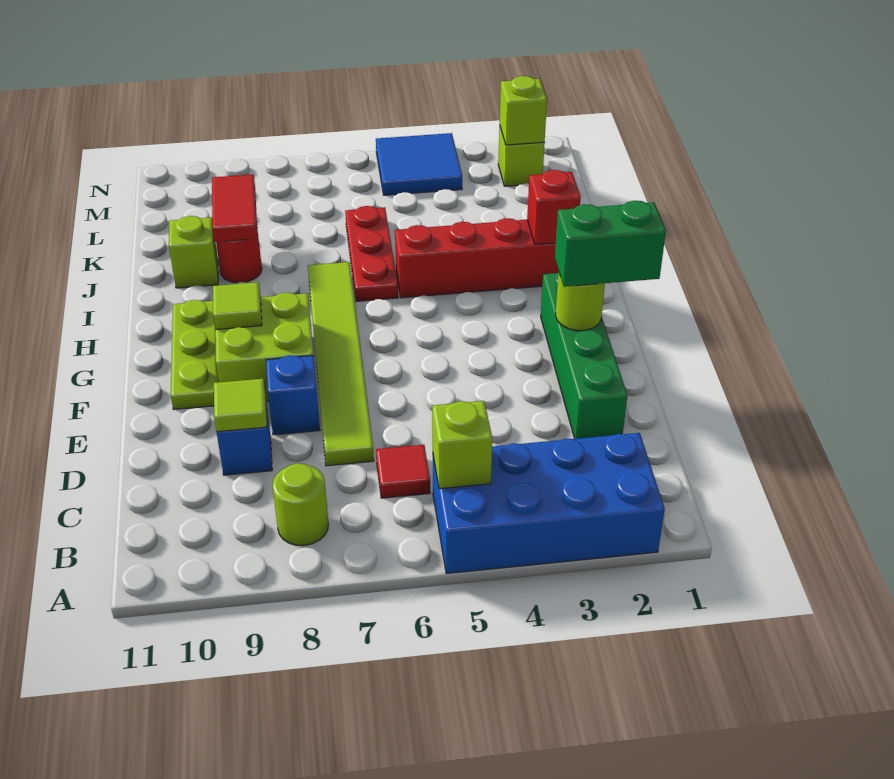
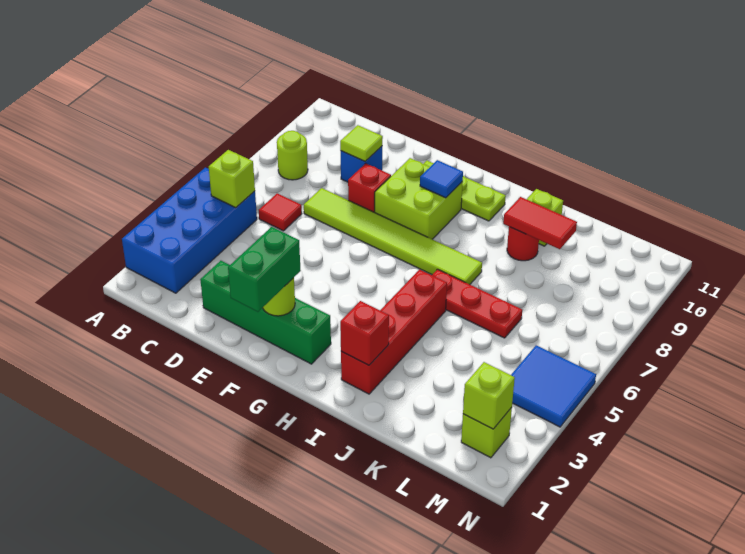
blue brick E8 level 1 -> red brick E8 level 1
lime tile G9 level 2 -> blue tile G9 level 2

